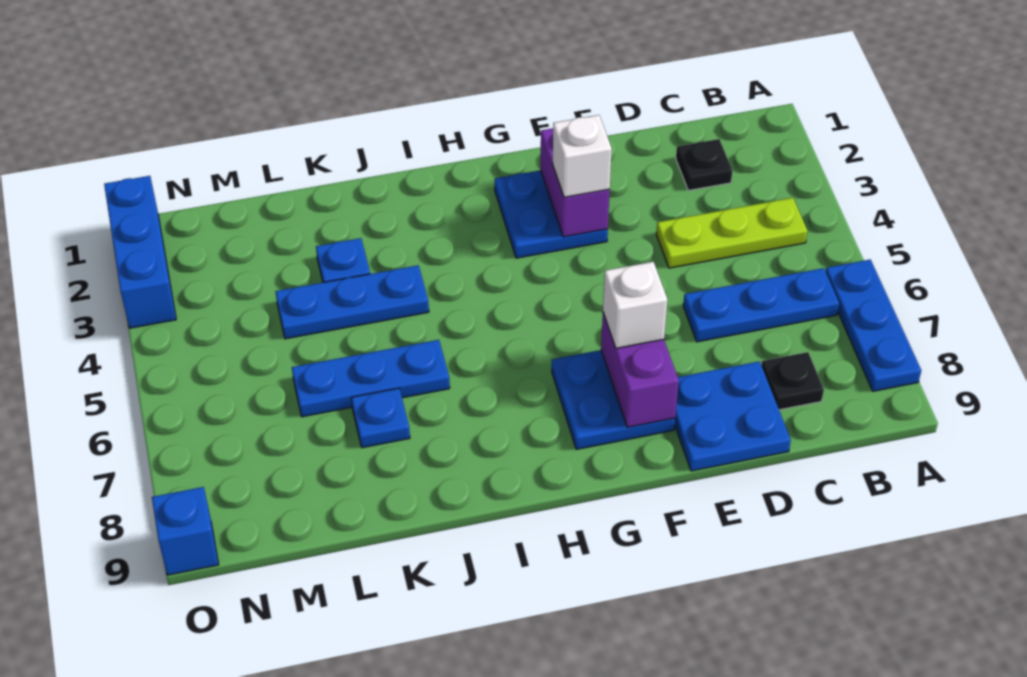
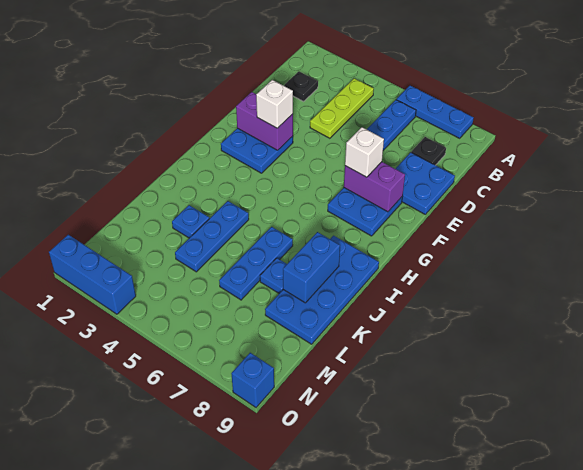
none -> blue plate I8:L9 level 1
none -> blue brick J8:K8 level 2

